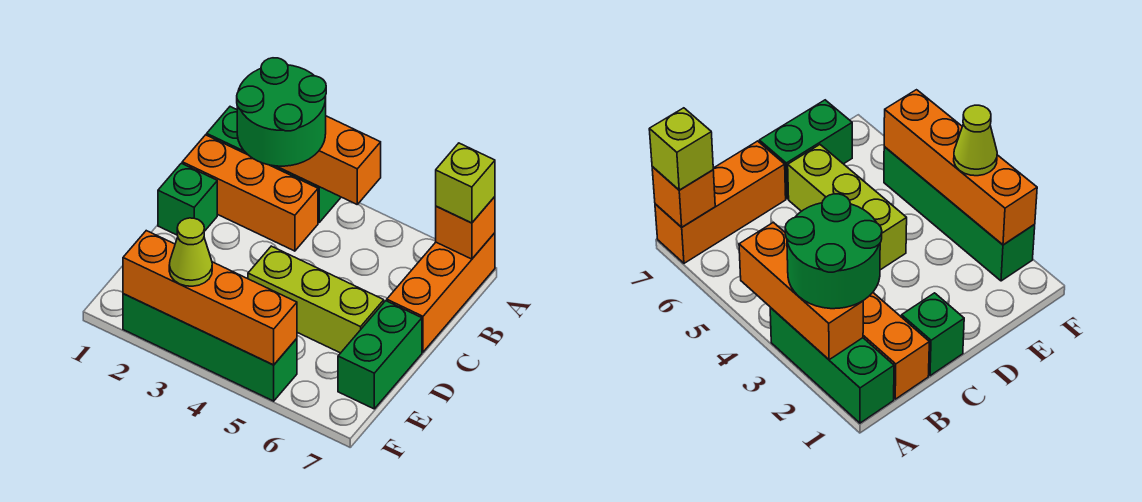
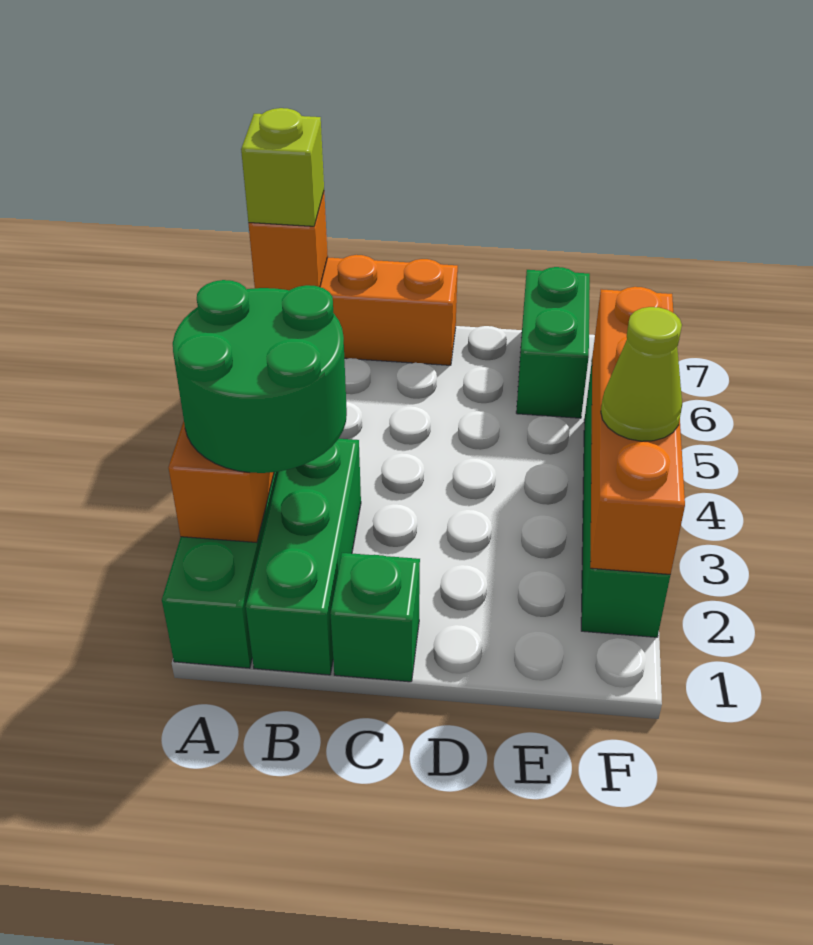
orange brick B1:B3 level 1 -> green brick B1:B3 level 1
lime brick D4:D6 level 1 -> none
green brick D7:E7 level 1 -> green brick E6:E7 level 1

